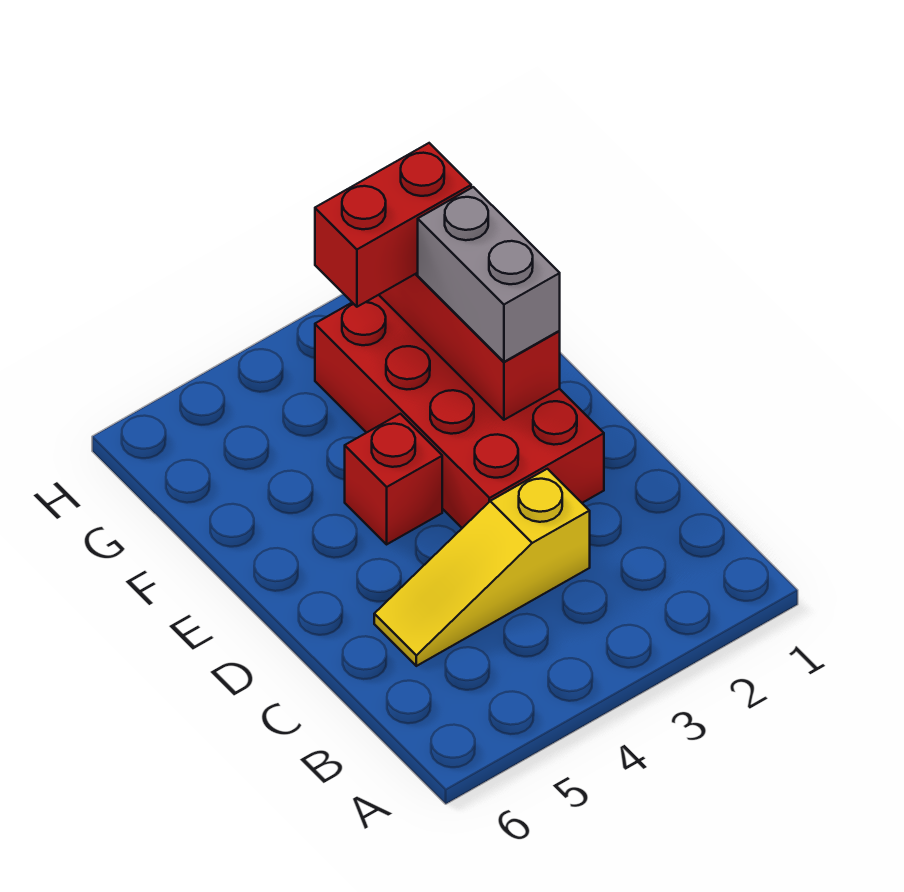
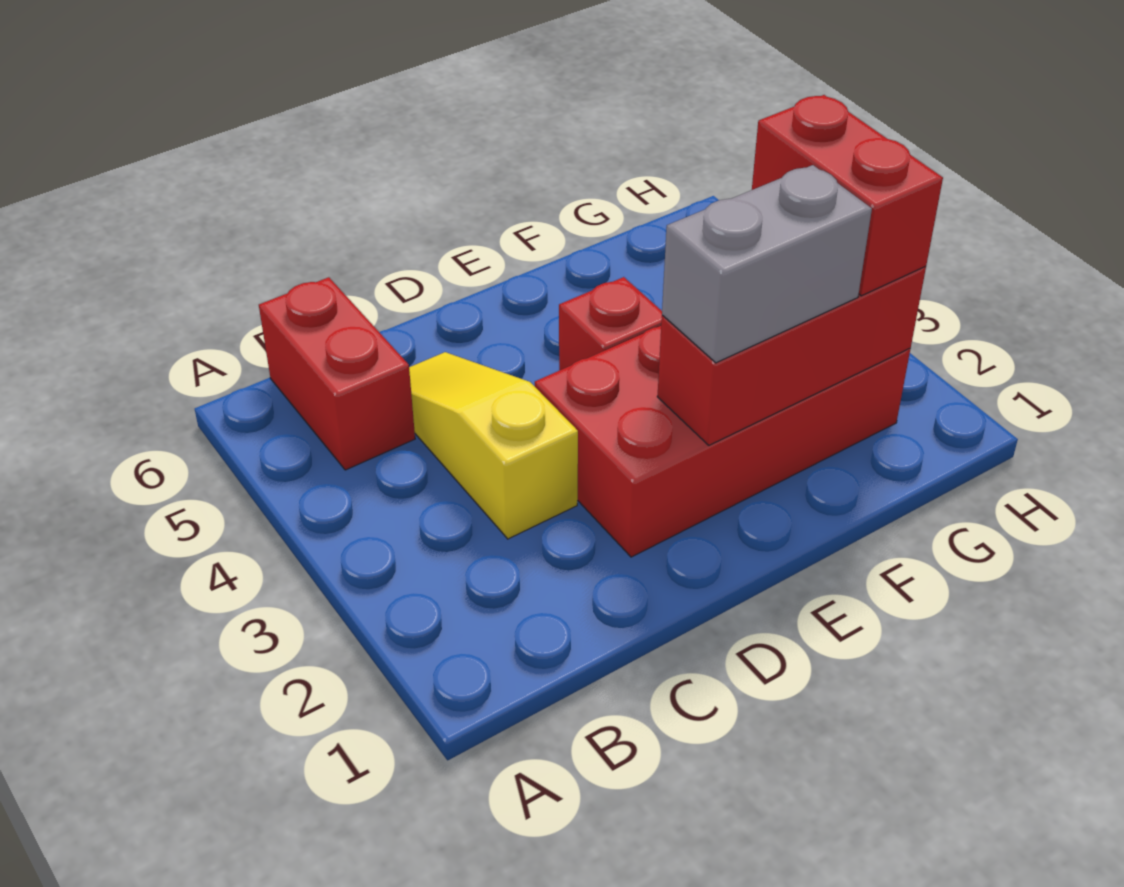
none -> red brick B5:B6 level 1

